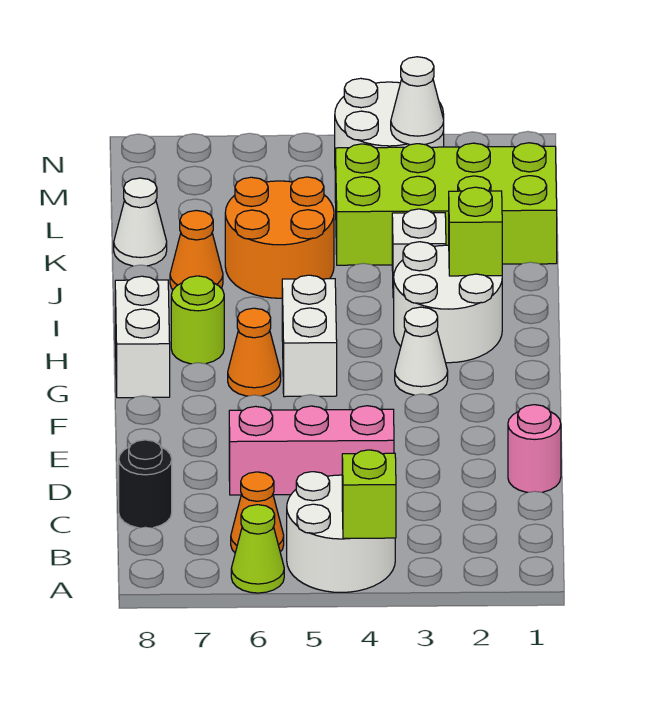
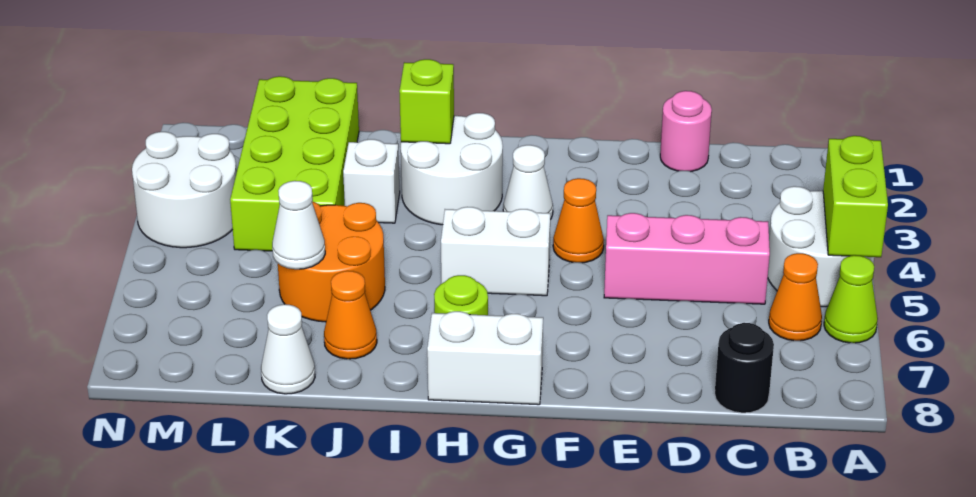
lime brick A4 level 2 -> lime brick A4:A5 level 2
pink brick D4:D6 level 1 -> pink brick C5:E5 level 1
orange cone G6 level 1 -> orange cone F4 level 1
white cone M3 level 2 -> white cone K6 level 2

